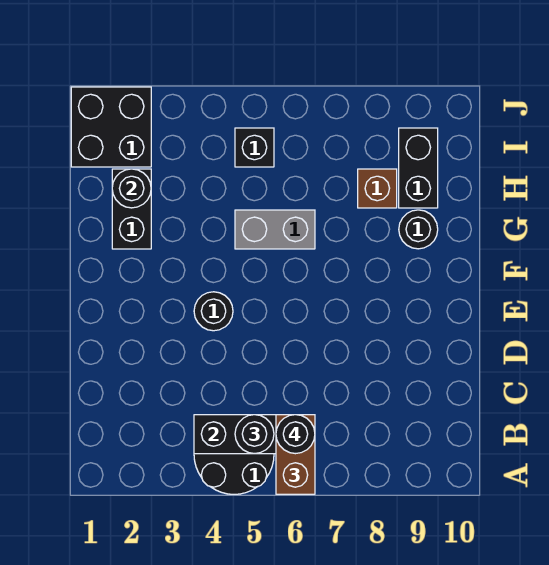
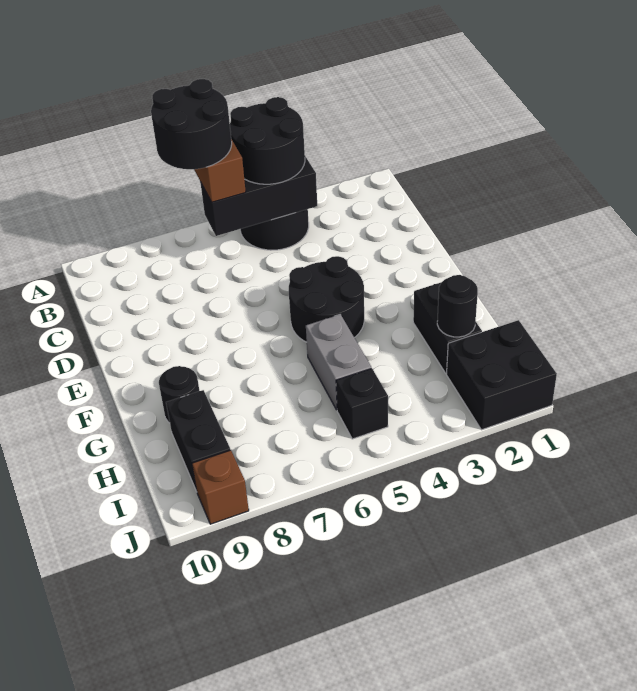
black round brick B5 level 3 -> black round brick A4:B5 level 3
black round brick B6 level 4 -> black round brick A6:B7 level 4
black round brick E4 level 1 -> black round brick E4:F5 level 1
grey brick G5:G6 level 1 -> grey brick G5:H5 level 1
brown brick H8 level 1 -> brown brick J9 level 1

